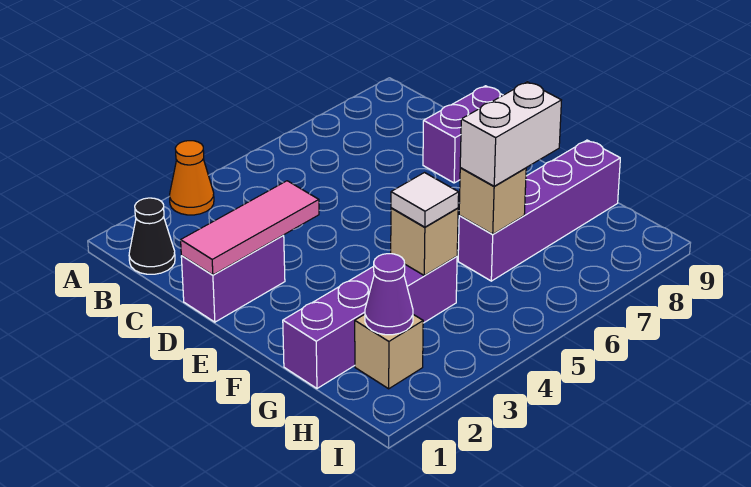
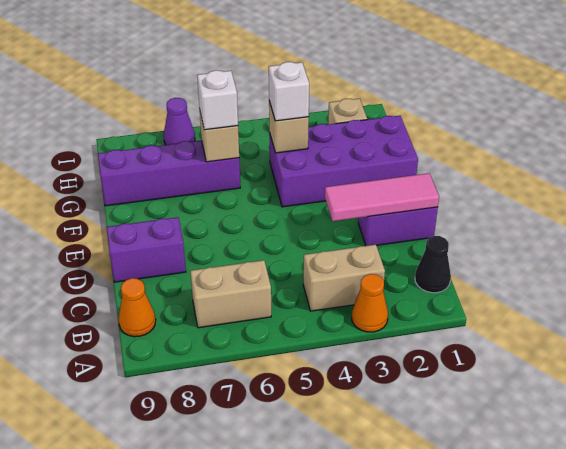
none -> tan brick B3:B4 level 1
none -> tan brick B6:B7 level 1
none -> orange cone B9 level 1
purple brick G1:G4 level 1 -> purple brick F1:G4 level 1
white tile G4 level 3 -> white brick G4 level 3
white brick G6:G7 level 3 -> white brick G6 level 3
purple cone H2 level 2 -> purple cone I7 level 1

